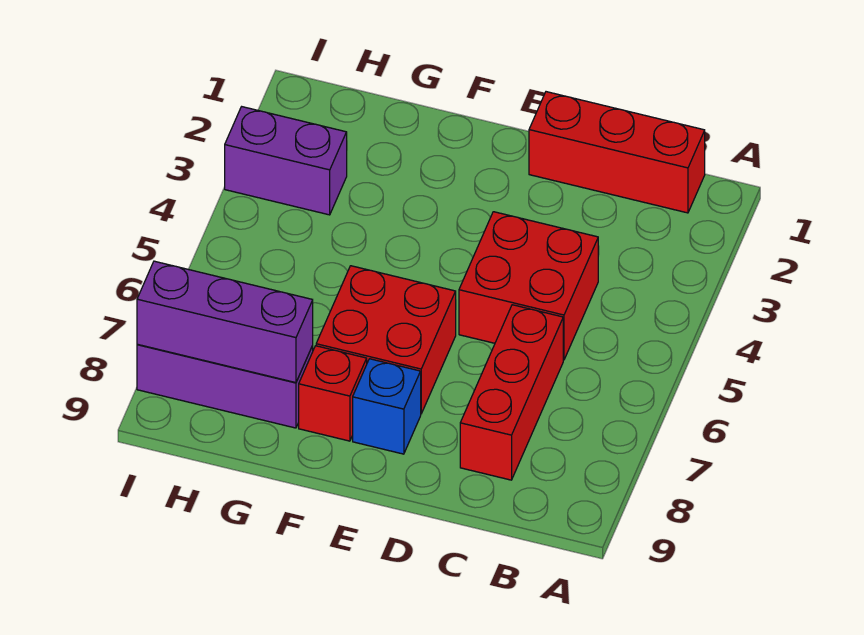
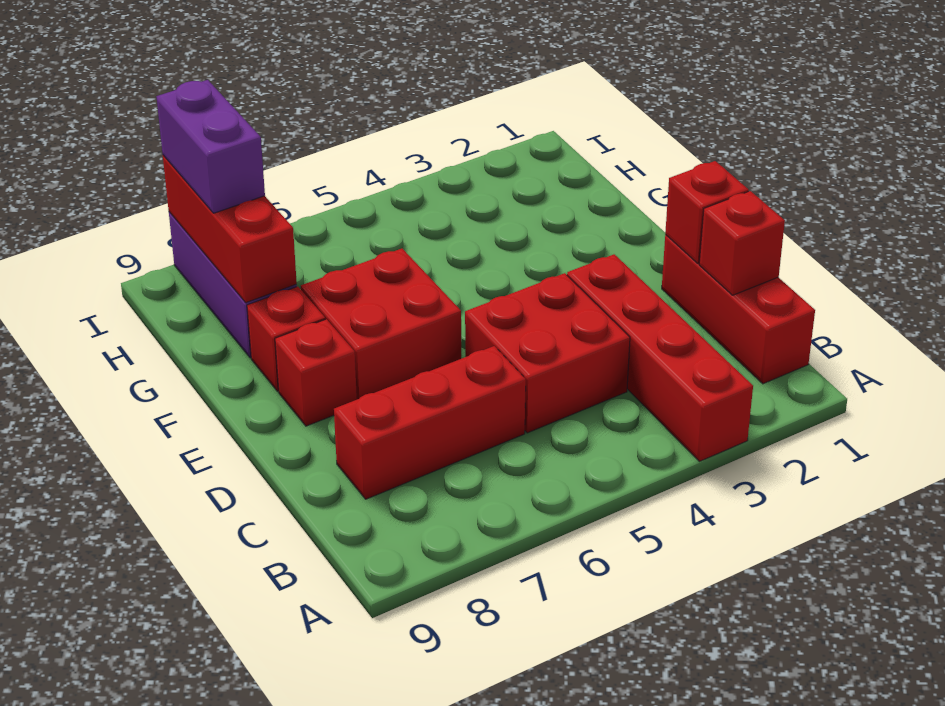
none -> red brick A3:D3 level 1
none -> red brick C1 level 2
none -> red brick D1 level 2
blue brick E8 level 1 -> red brick E8 level 1
purple brick G8:I8 level 2 -> red brick G8:I8 level 2
purple brick H3:I3 level 1 -> purple brick H8:I8 level 3

